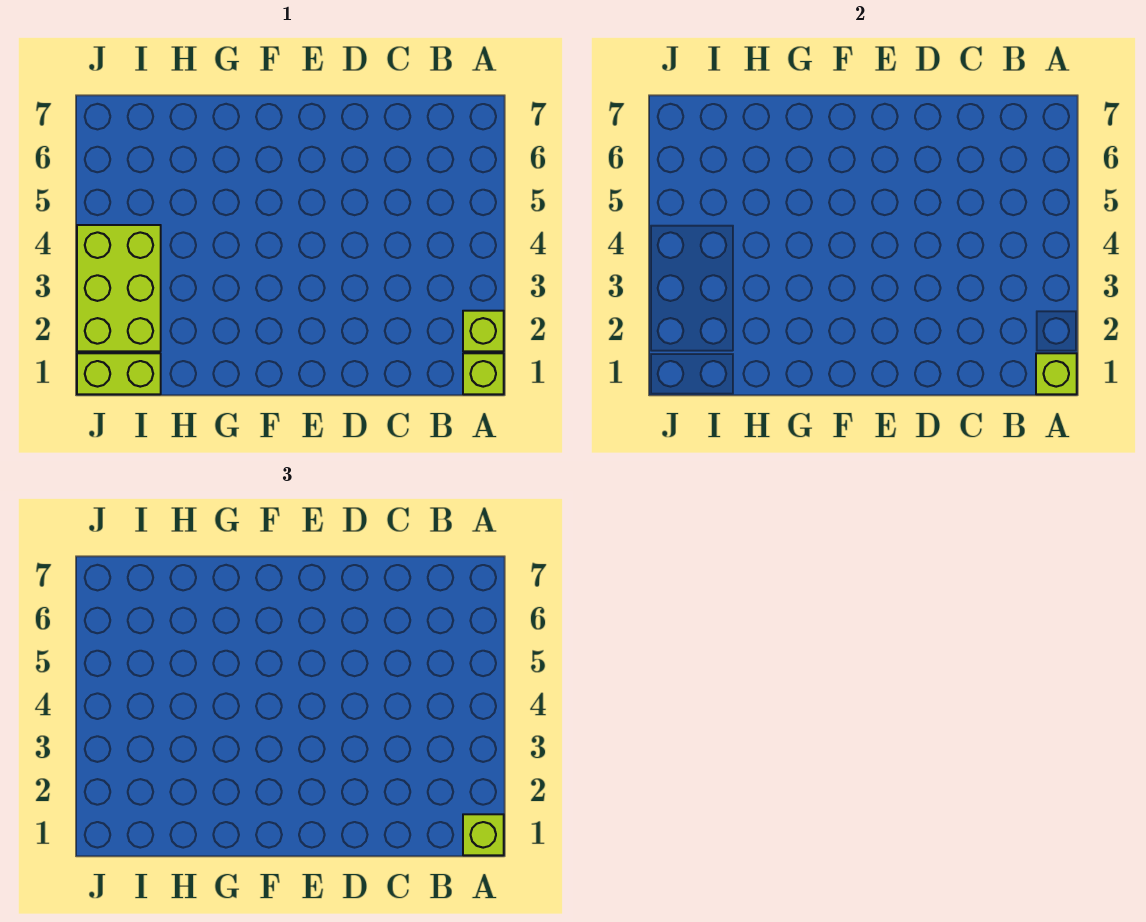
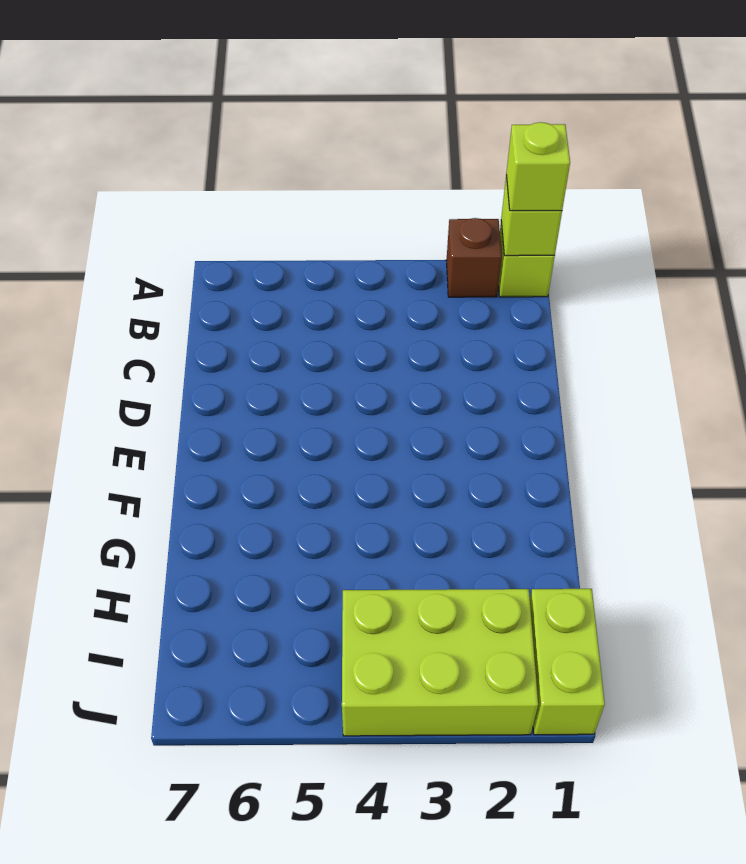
lime brick A2 level 1 -> brown brick A2 level 1

